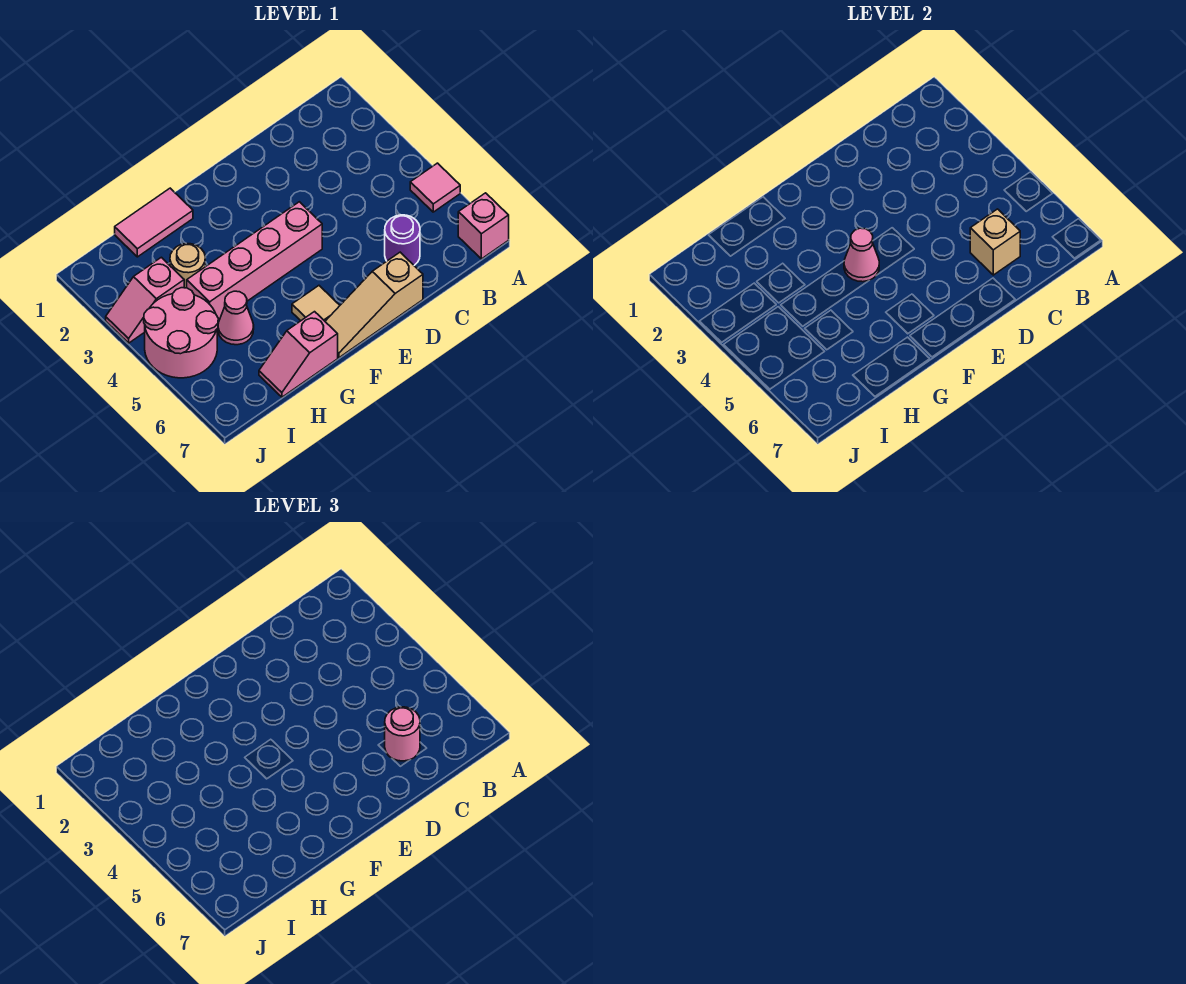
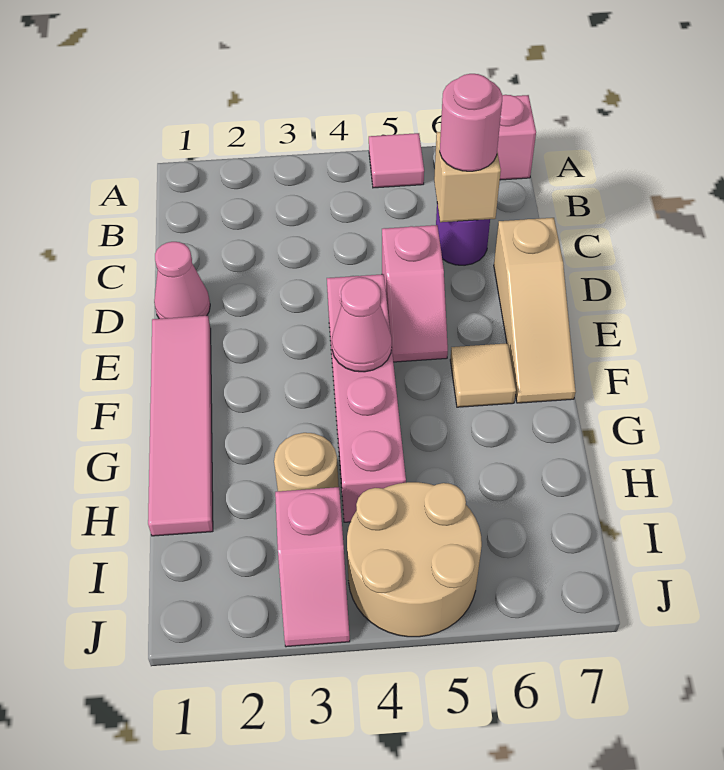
pink tile G1:H1 level 1 -> pink tile E1:H1 level 1
pink slope G7:H7 level 1 top G -> pink slope D5:E5 level 1 top D
pink cone H5 level 1 -> pink cone D1 level 1
pink round brick I4:J5 level 1 -> tan round brick I4:J5 level 1

